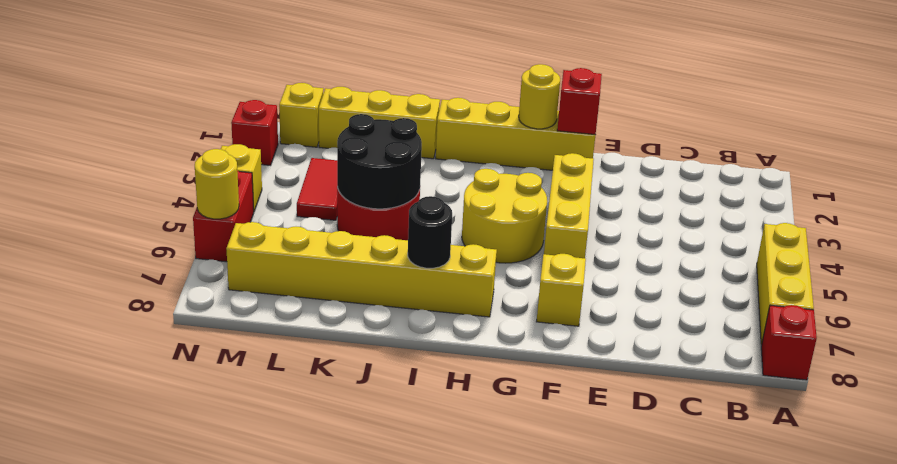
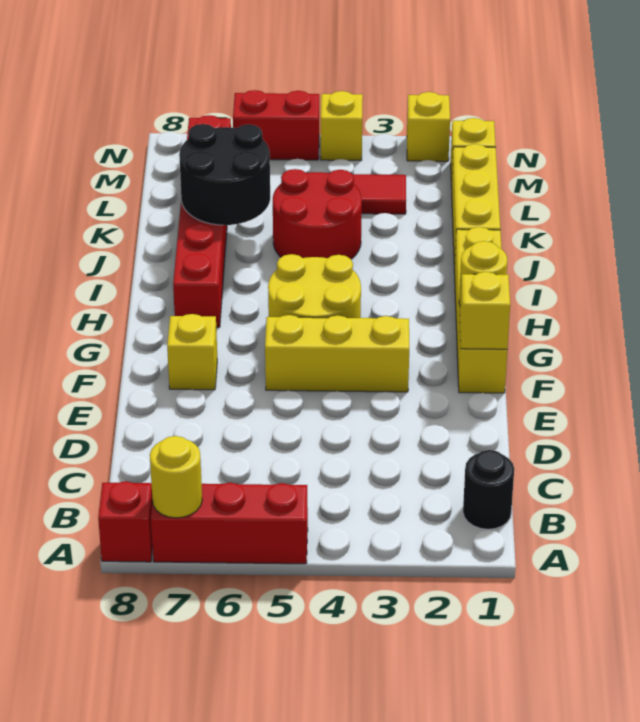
yellow brick A5:A7 level 1 -> red brick A5:A7 level 1
red brick F1 level 2 -> yellow brick F1 level 2
yellow brick H7:M7 level 1 -> red brick H7:M7 level 1
black round brick I7 level 2 -> black round brick B1 level 1
black round brick J4:K5 level 2 -> black round brick J6:K7 level 2
red brick N2 level 1 -> yellow brick N2 level 1
yellow round brick N6 level 2 -> yellow round brick A7 level 2

